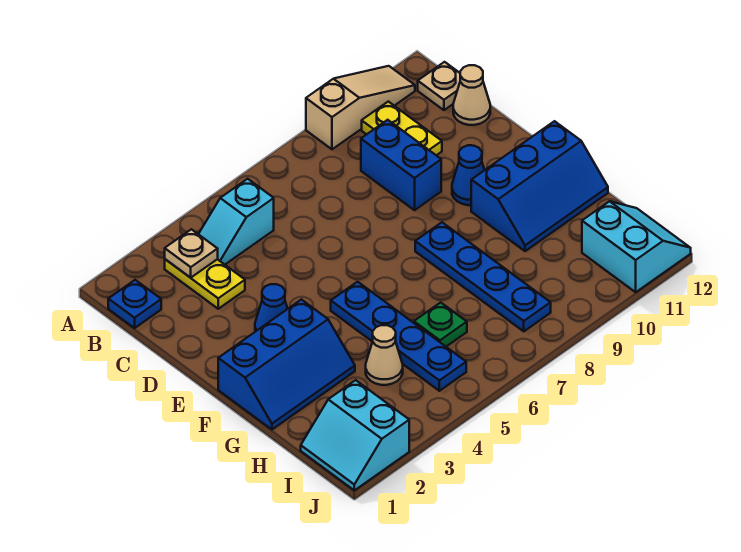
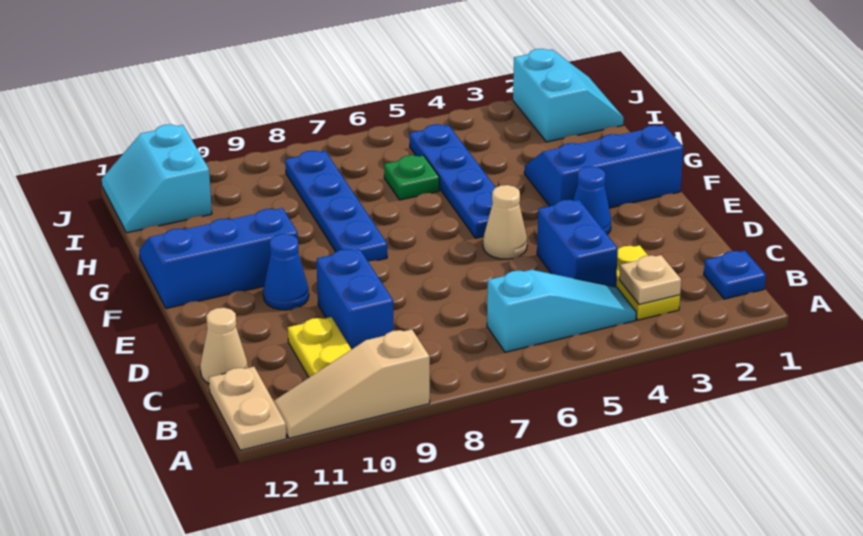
cyan slope B4:B5 level 1 top 5 -> cyan slope B4:B6 level 1 top 6
tan plate B12 level 1 -> tan plate A12:B12 level 1
none -> blue brick C4:D4 level 1
tan cone H4 level 1 -> tan cone E5 level 1

